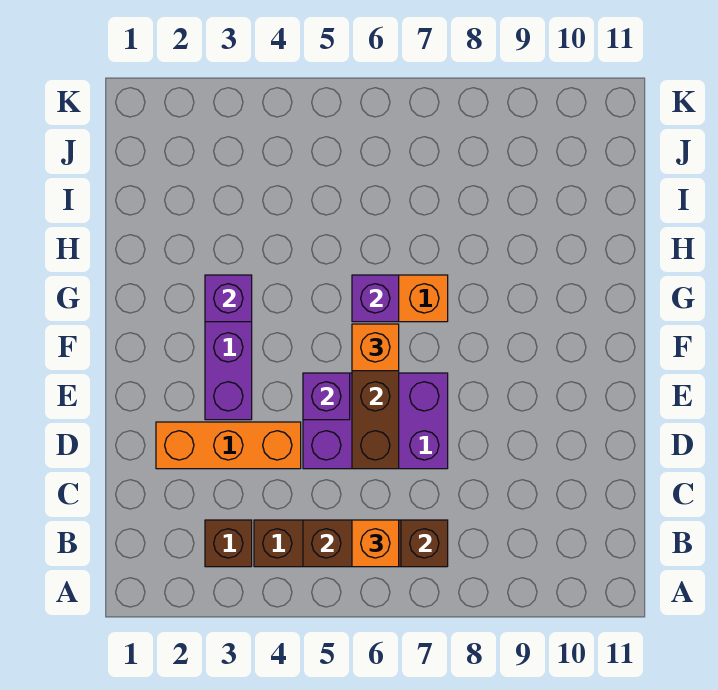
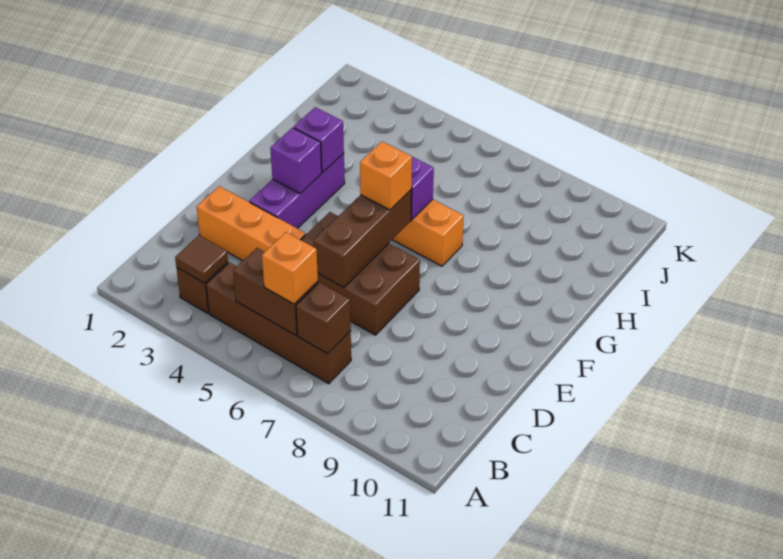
none -> brown tile B3 level 2
purple brick D5:E7 level 1 -> brown brick D5:E7 level 1
purple brick E5 level 2 -> purple brick F3 level 2

